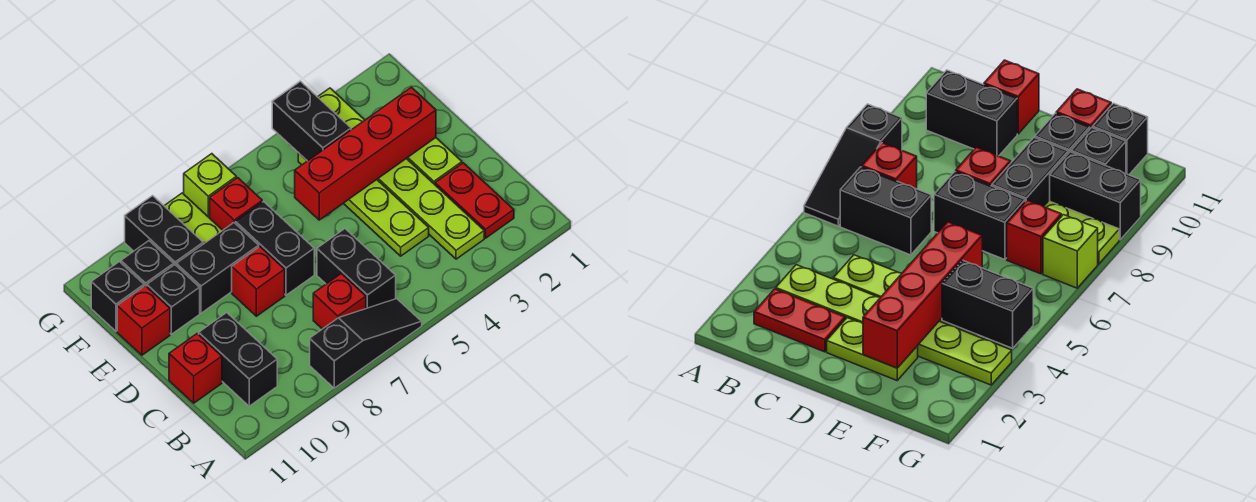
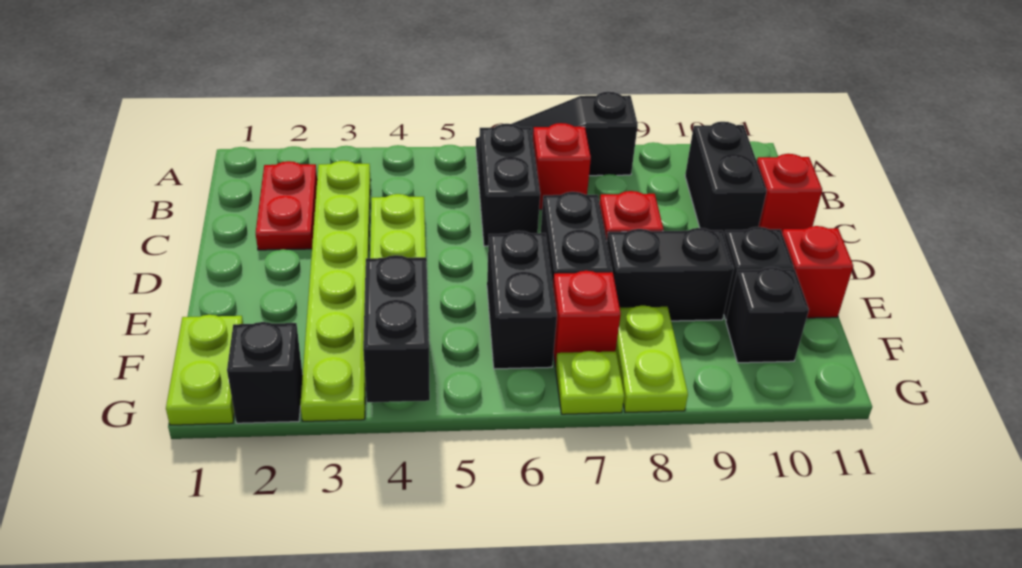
lime plate D2:E2 level 1 -> lime plate F1:G1 level 1
red brick E2:E5 level 2 -> none
black brick F9:G9 level 1 -> black brick E6:F6 level 1
black brick F11 level 1 -> black brick G2 level 1
lime brick G7 level 1 -> lime plate G7 level 1

